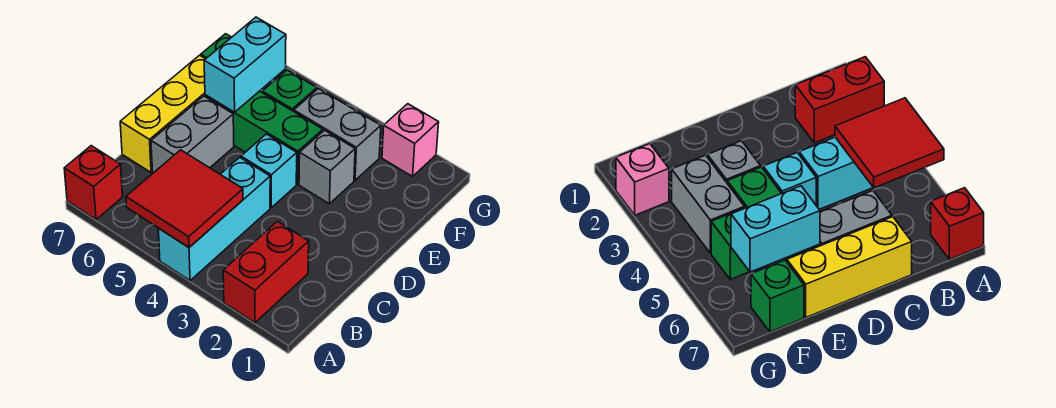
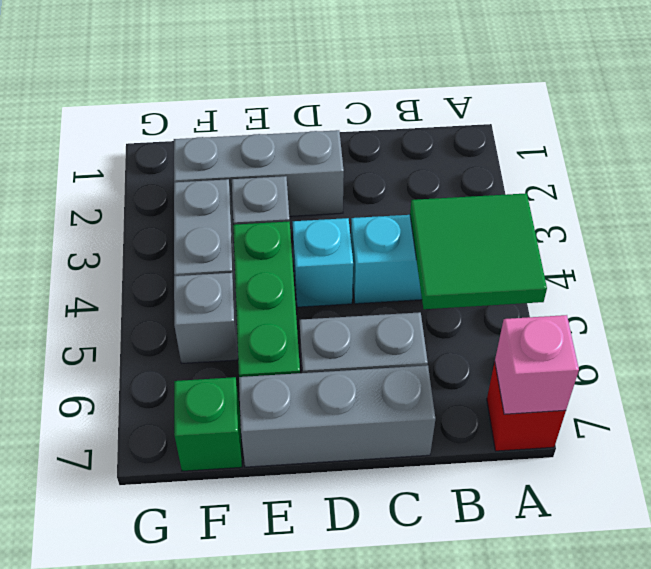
red brick A2:B2 level 1 -> none
red tile A4:B5 level 2 -> green tile A4:B5 level 2
yellow brick C7:E7 level 1 -> grey brick C7:E7 level 1
none -> grey brick D2:F2 level 1
cyan brick E6:F6 level 2 -> none
green brick F5 level 1 -> grey brick F5 level 1
pink brick G2 level 1 -> pink brick A7 level 2

